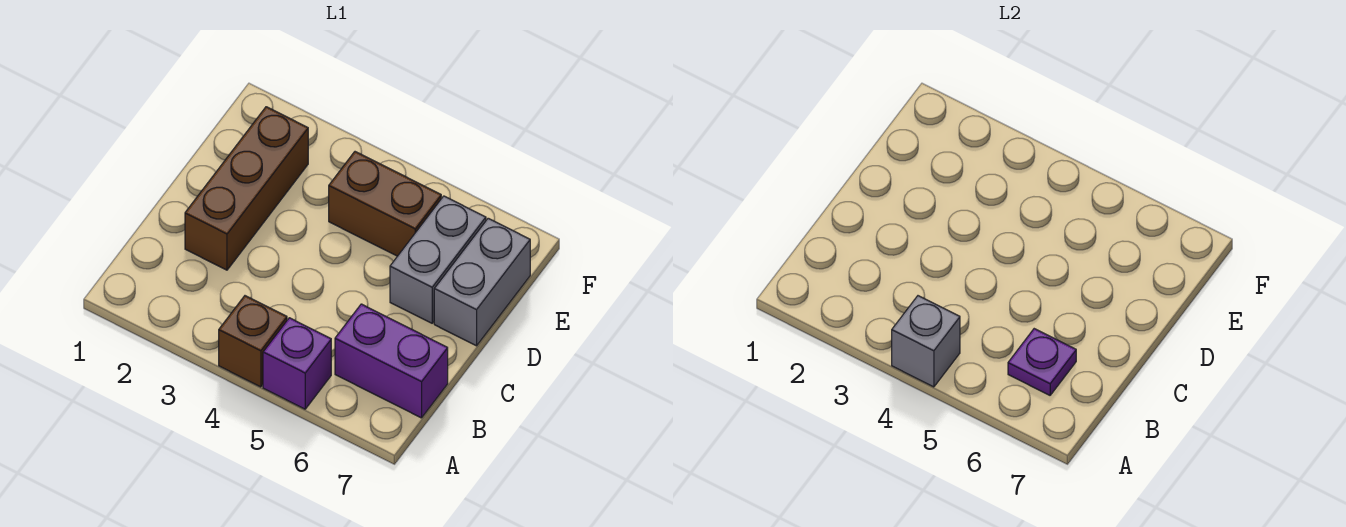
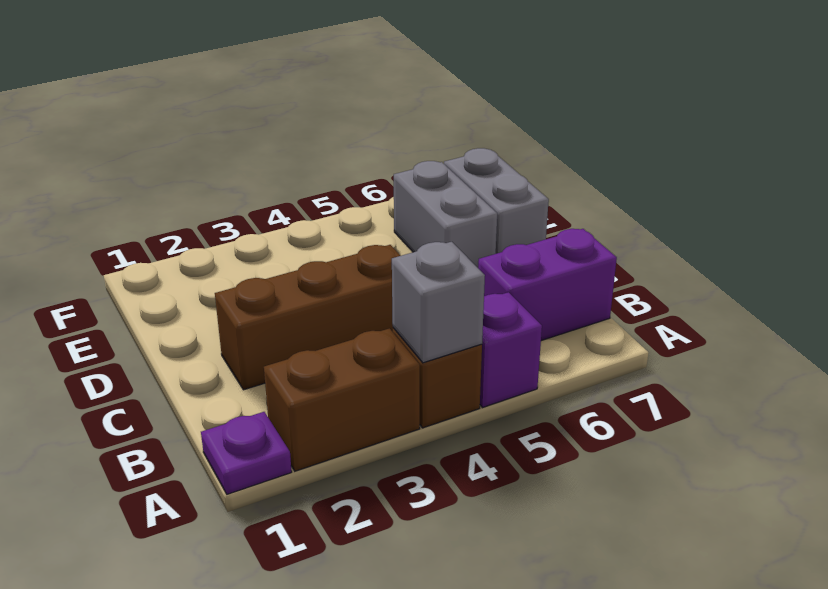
purple plate B6 level 2 -> purple plate A1 level 1
brown brick C2:E2 level 1 -> brown brick C2:C4 level 1
brown brick E4:E5 level 1 -> brown brick A2:A3 level 1

